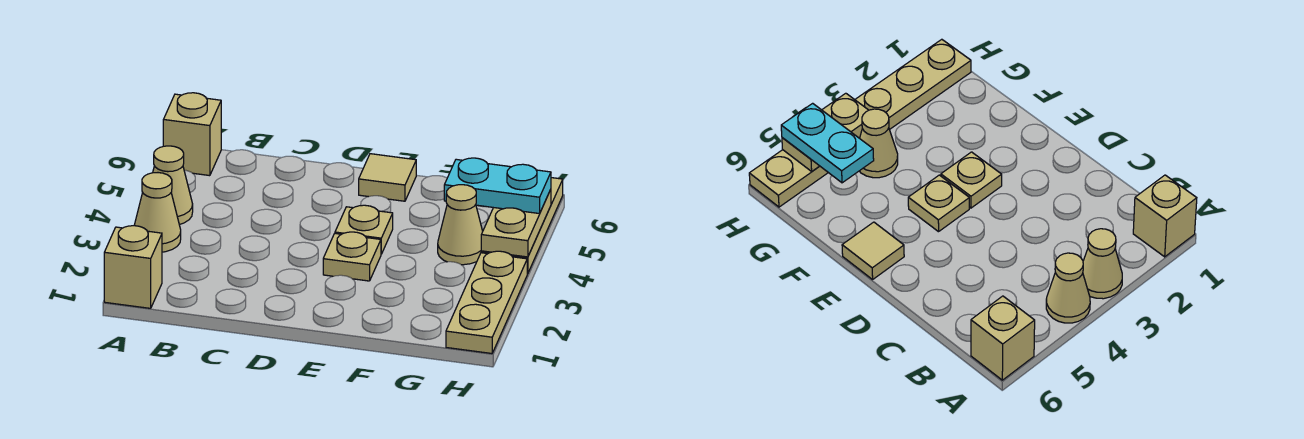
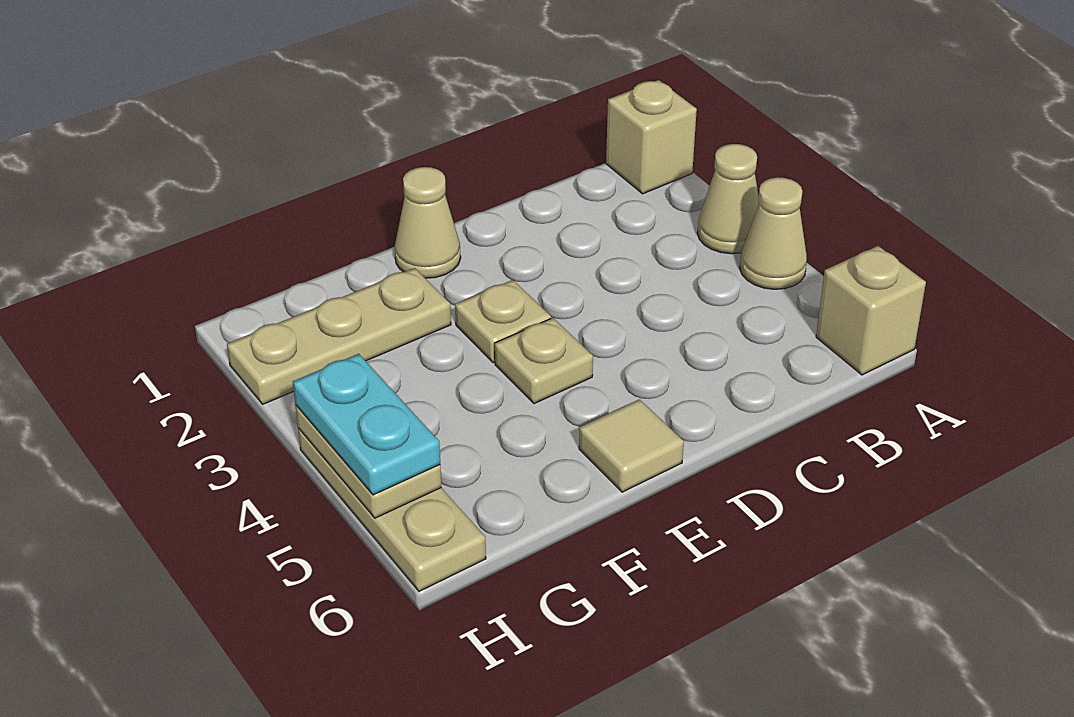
tan cone G4 level 1 -> tan cone E1 level 1
cyan plate G5:H5 level 3 -> cyan plate H4:H5 level 3
tan plate H1:H3 level 1 -> tan plate F2:H2 level 1

